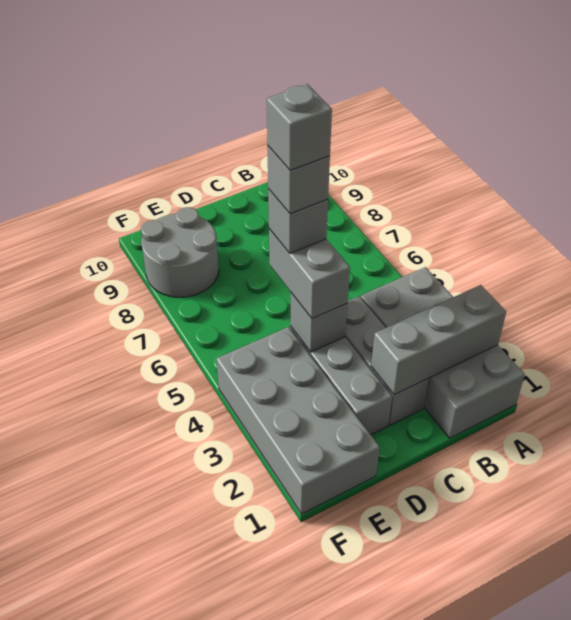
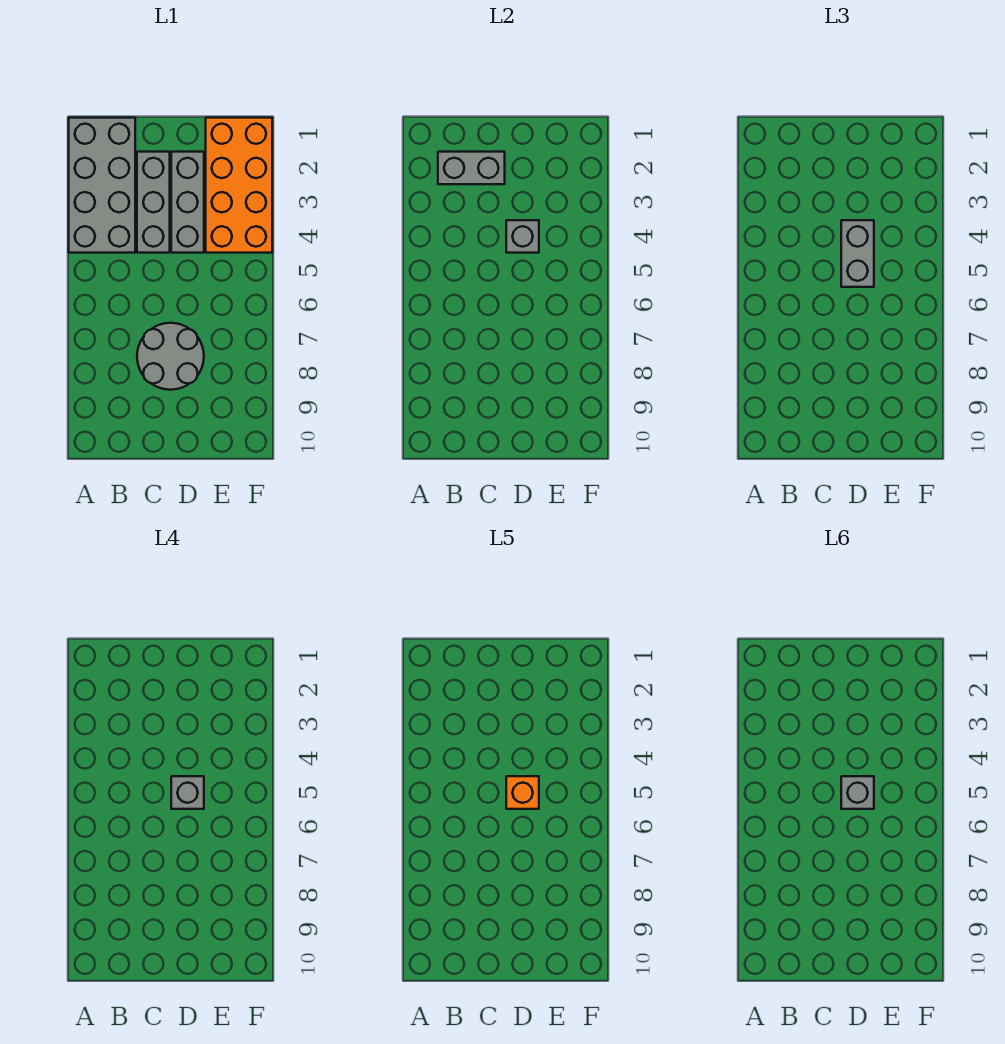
grey brick A2:C2 level 2 -> grey brick B2:C2 level 2
grey brick D5 level 5 -> orange brick D5 level 5
grey brick E1:F4 level 1 -> orange brick E1:F4 level 1
grey round brick E8:F9 level 1 -> grey round brick C7:D8 level 1

